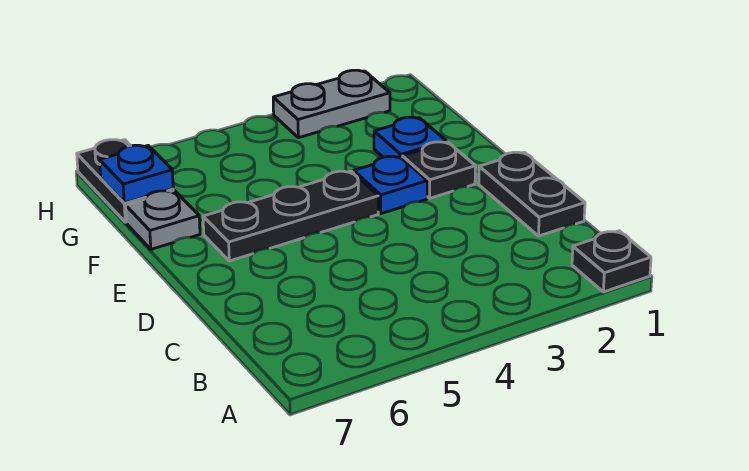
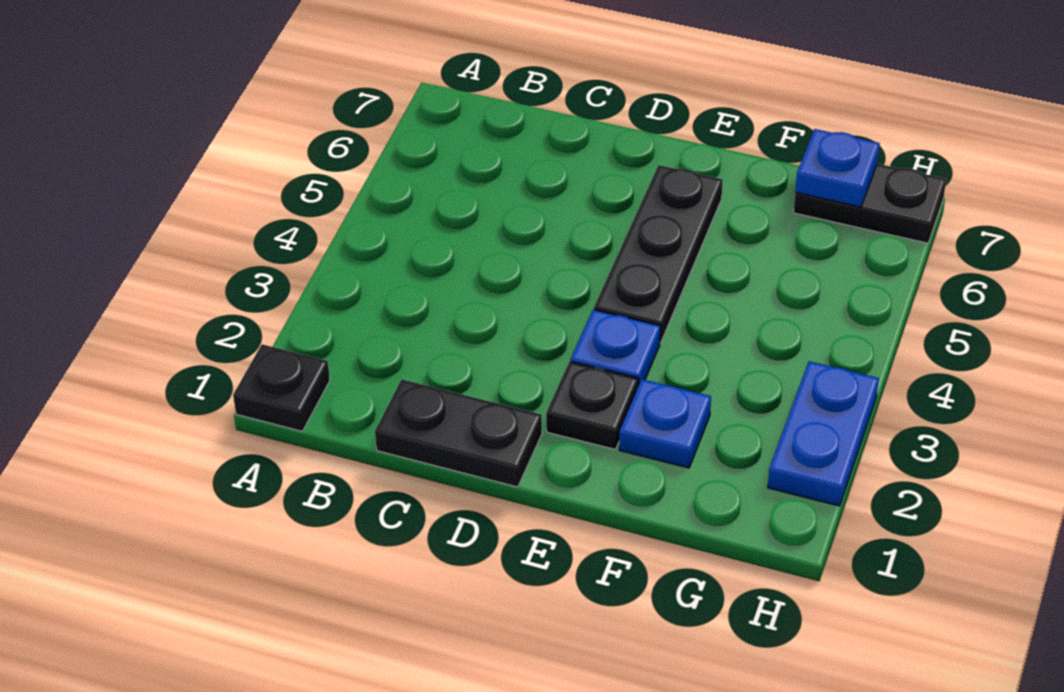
grey plate F7 level 1 -> none
grey plate H2:H3 level 1 -> blue plate H2:H3 level 1

